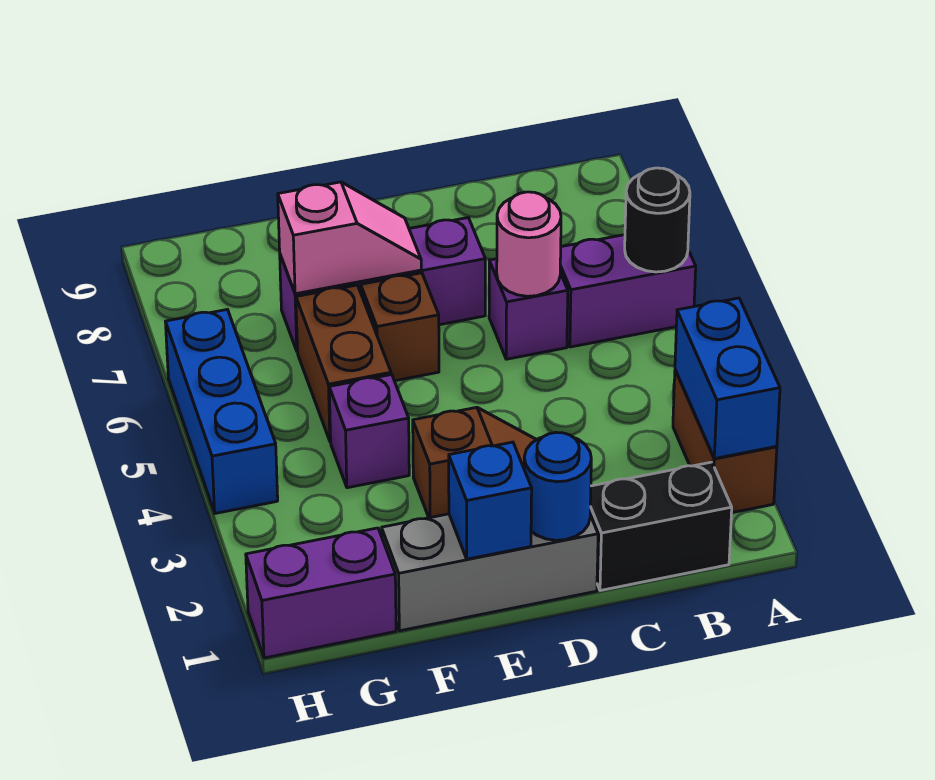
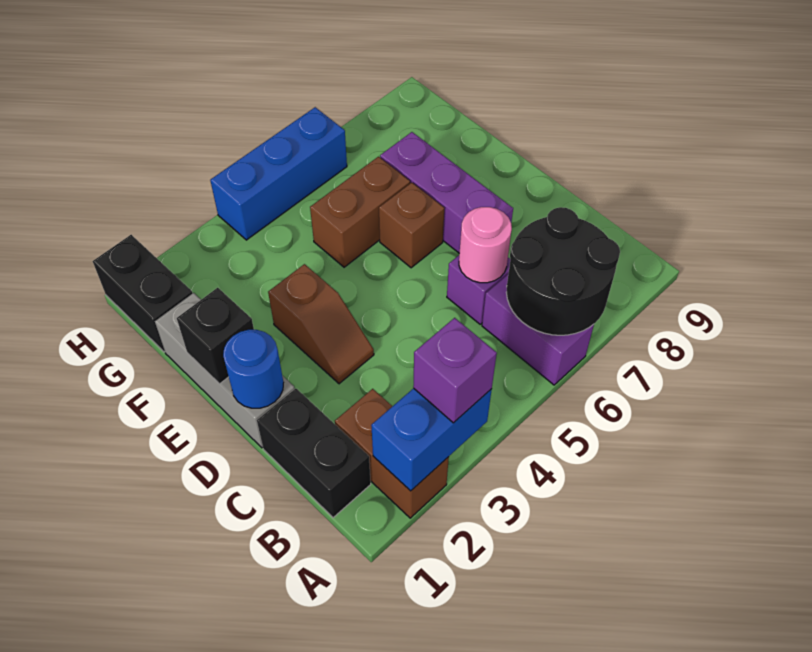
brown brick A2:A3 level 1 -> brown brick A2:B2 level 1
black round brick A6 level 2 -> black round brick A6:B7 level 2
blue brick E1 level 2 -> black brick E1 level 2
pink slope E7:F7 level 2 top F -> none
purple brick F4 level 1 -> purple brick A3 level 3
purple brick G1:H1 level 1 -> black brick G1:H1 level 1

